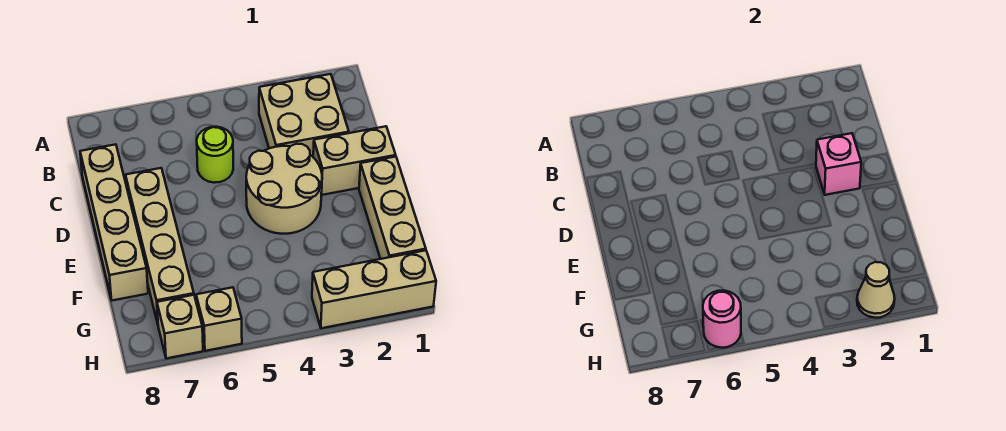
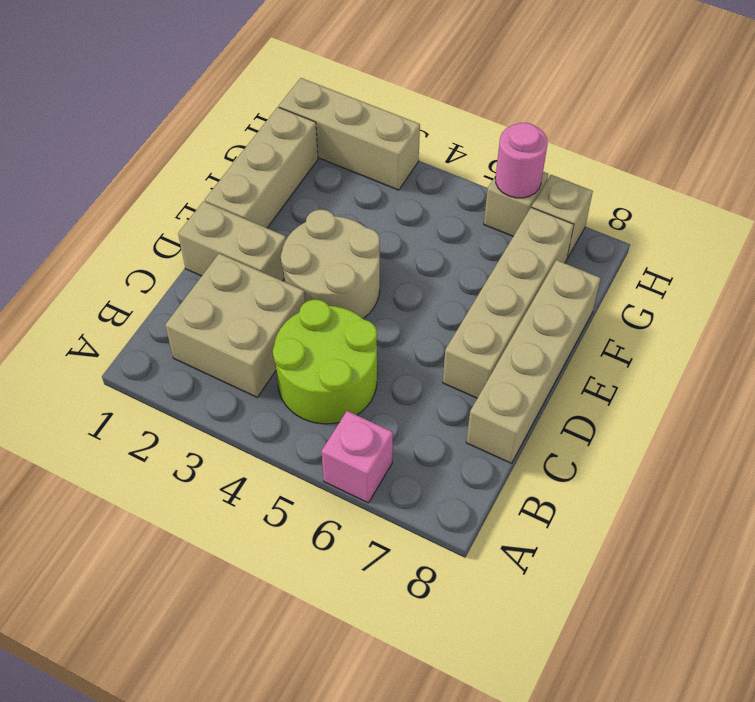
lime round brick C5 level 1 -> lime round brick B4:C5 level 1
pink brick D2 level 2 -> pink brick A6 level 1
tan cone H2 level 2 -> none

